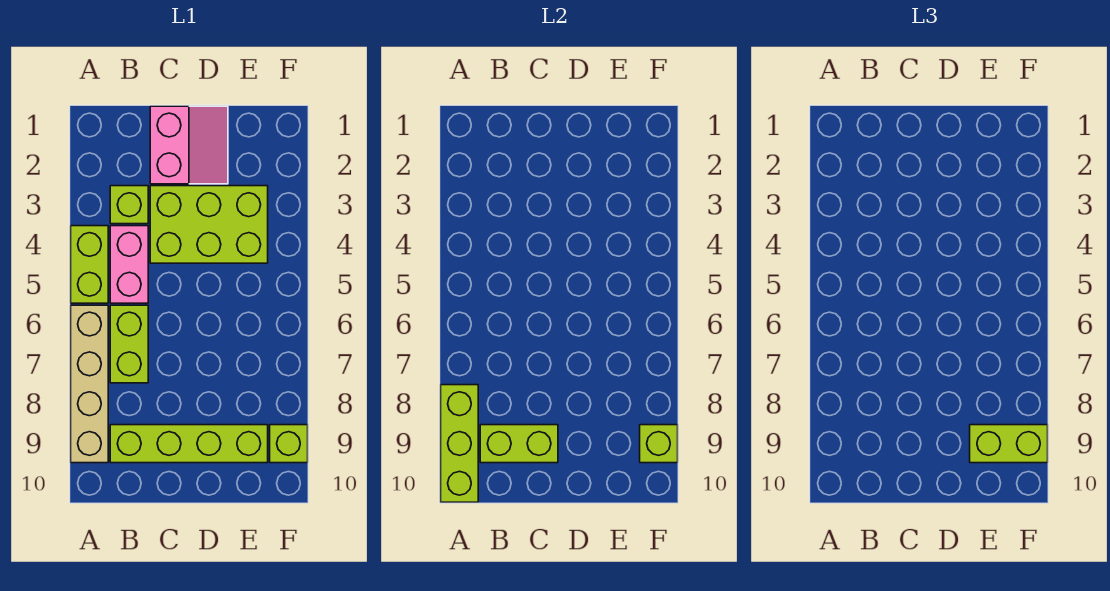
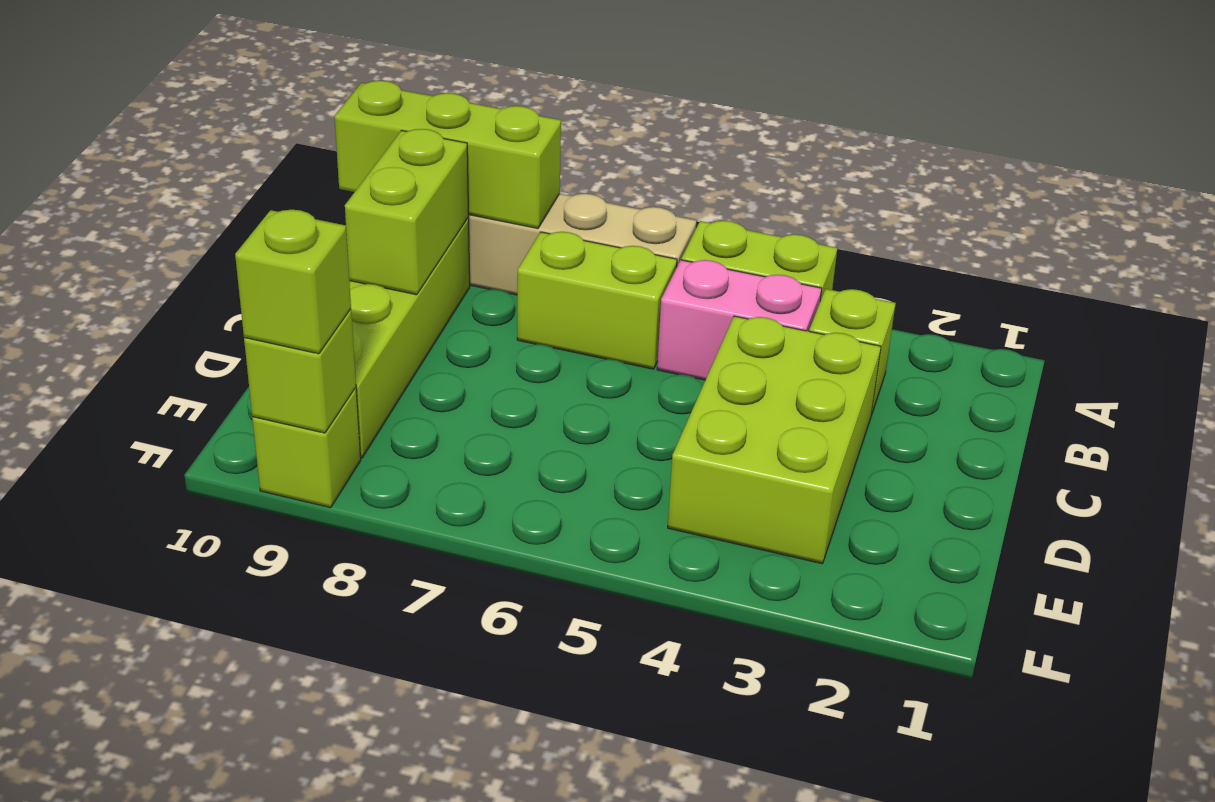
pink slope C1:D2 level 1 top C -> none
lime brick E9:F9 level 3 -> lime brick F9 level 3

